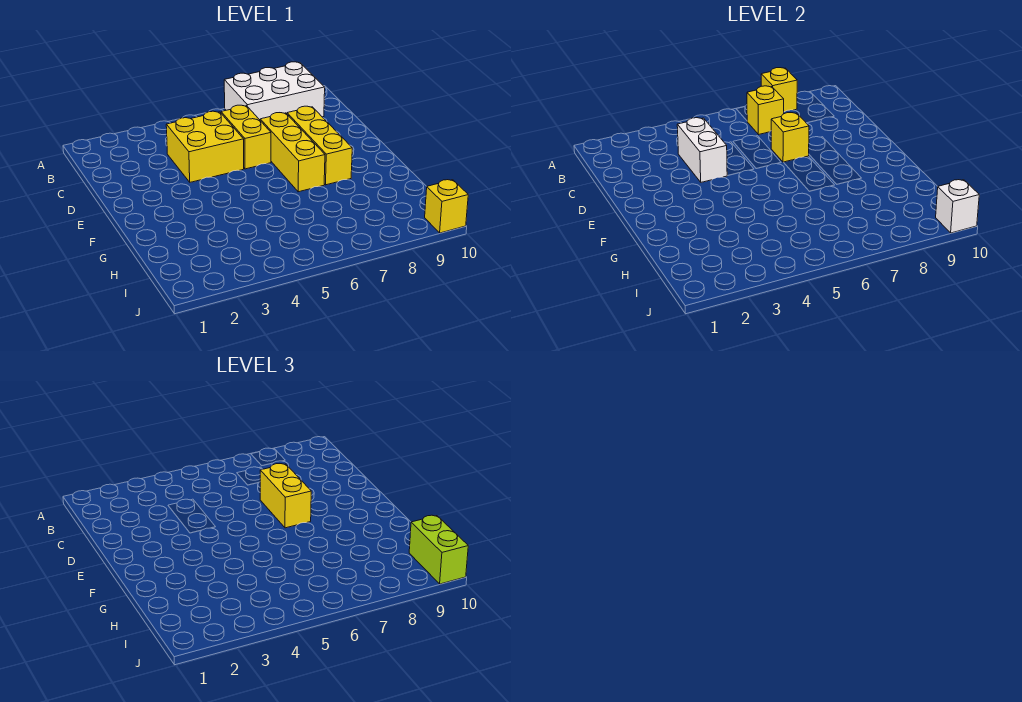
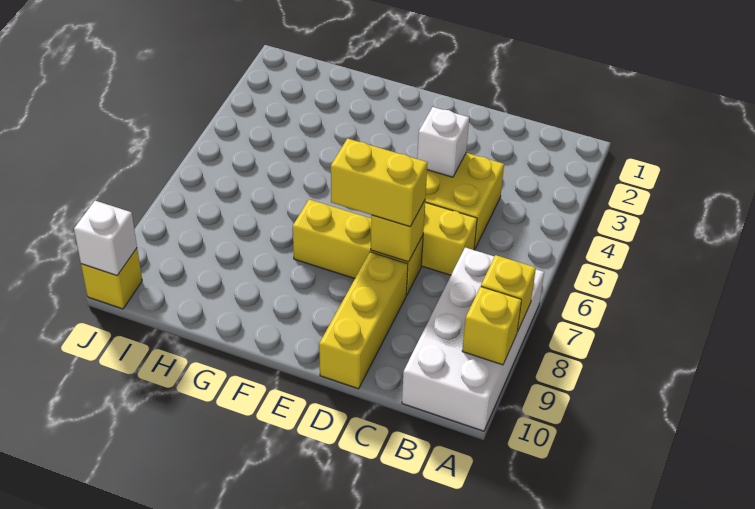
white brick A7:B9 level 1 -> white brick A7:B10 level 1
yellow brick B7 level 2 -> yellow brick A9 level 2
white brick C4:D4 level 2 -> white brick D4 level 2
yellow brick D8:F8 level 1 -> yellow brick D8:D10 level 1
lime brick I10:J10 level 3 -> none

